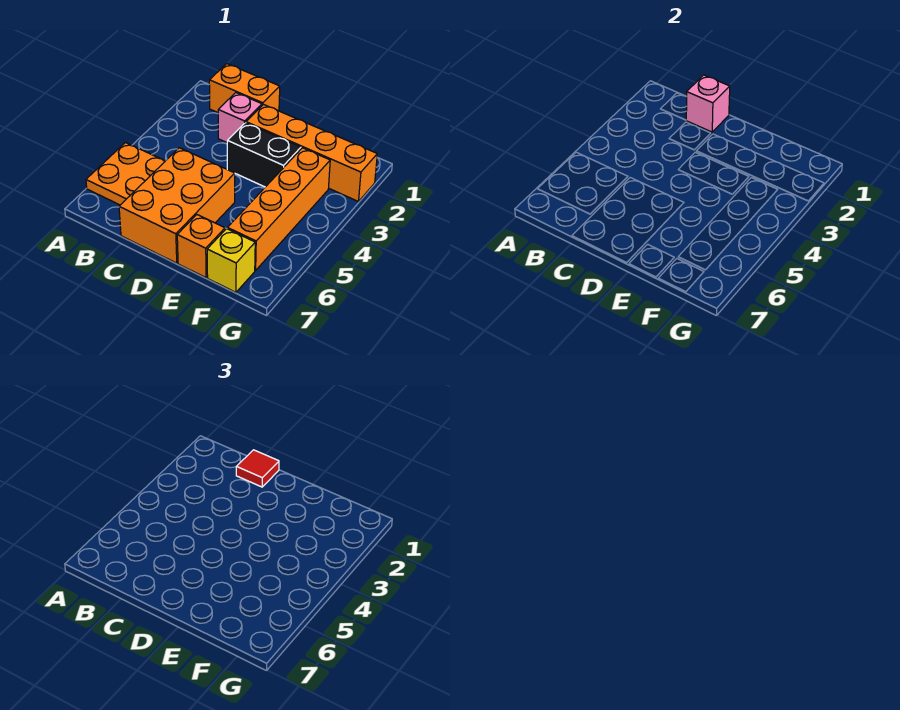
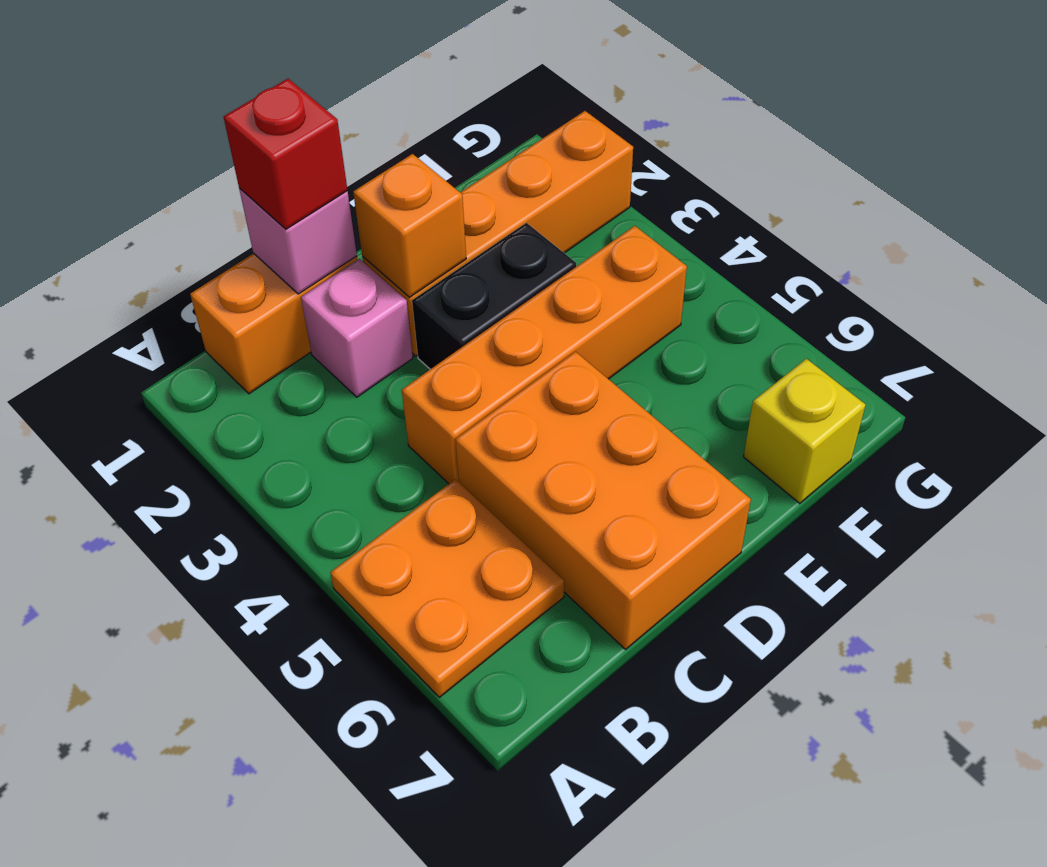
red tile C1 level 3 -> red brick C1 level 3
orange brick E7 level 1 -> orange brick D2 level 2
orange brick F3:F6 level 1 -> orange brick C4:F4 level 1

